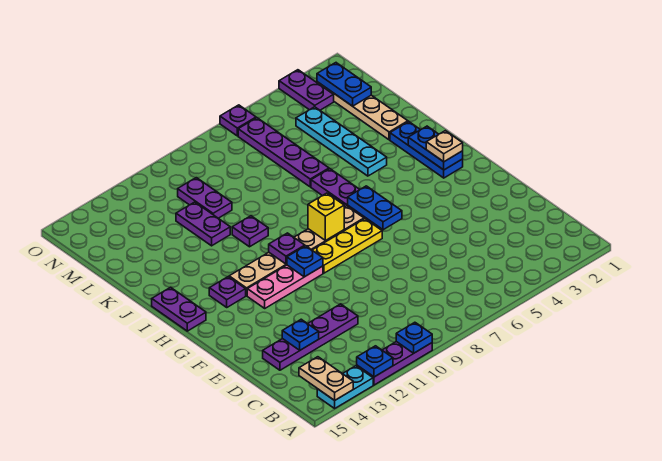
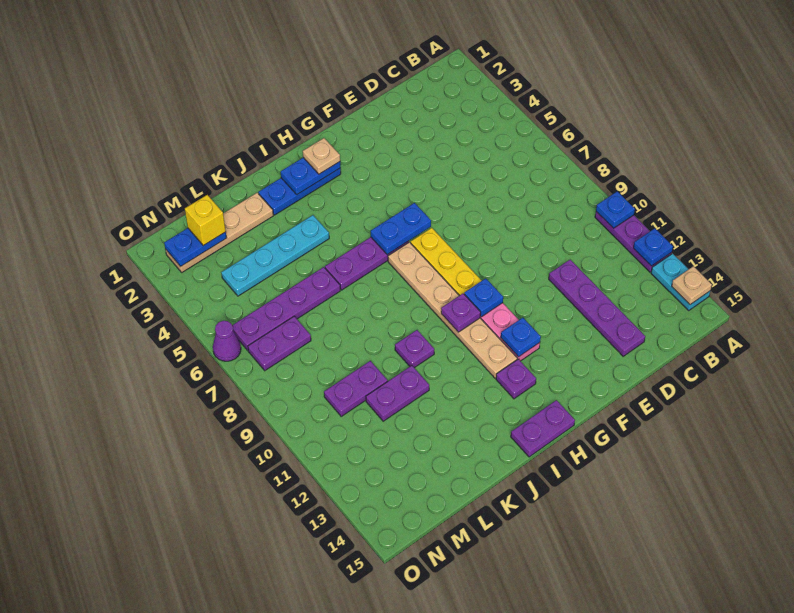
tan plate A14:B14 level 2 -> tan plate A14 level 2
blue plate D13 level 2 -> blue plate G12 level 2
yellow brick H8 level 2 -> yellow brick M2 level 3
purple plate N3:O3 level 1 -> purple plate M7:N7 level 1
purple plate O6 level 1 -> purple cone O6 level 1

